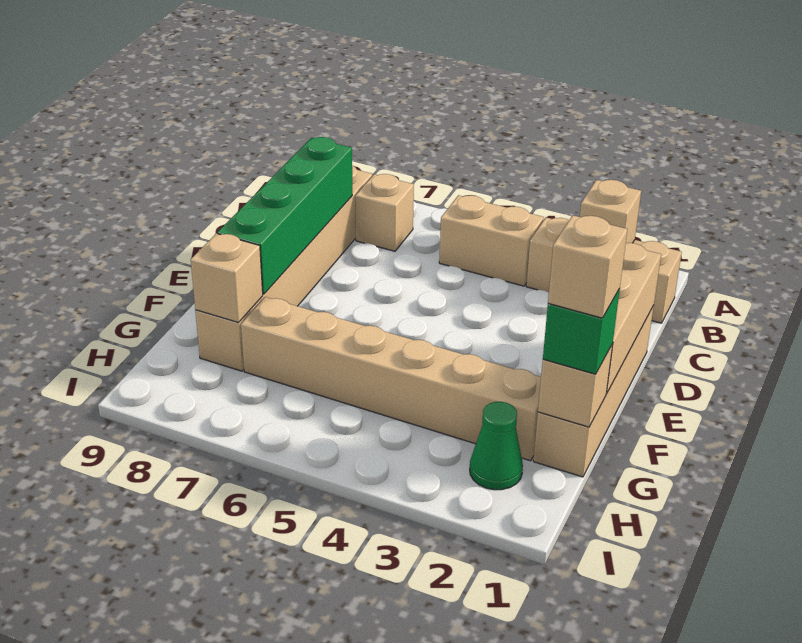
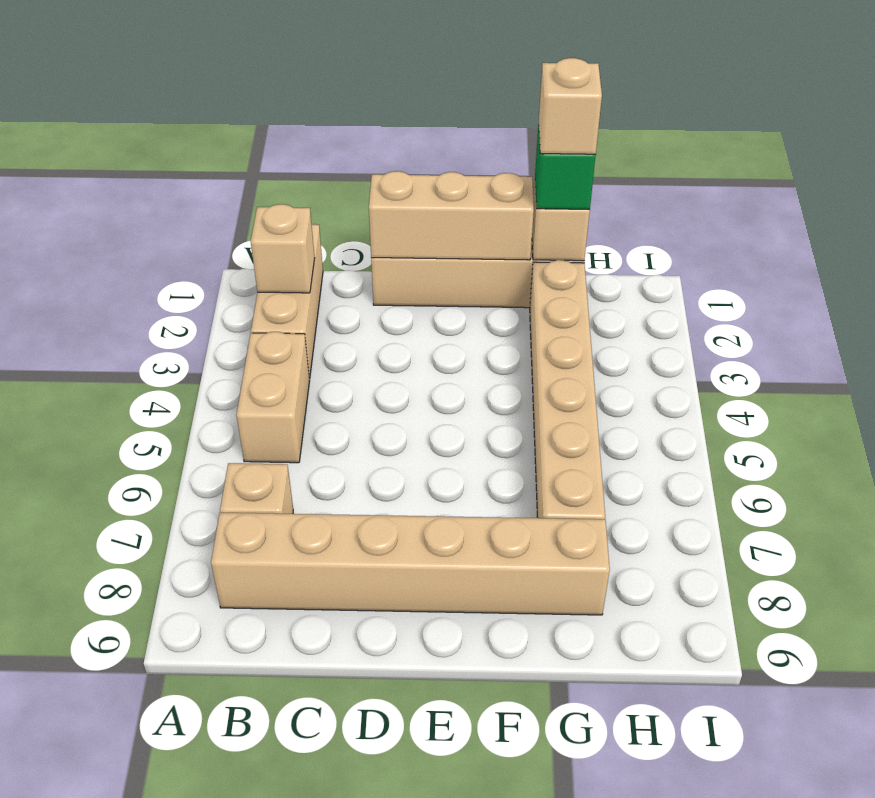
green brick C8:F8 level 2 -> none
tan brick G8 level 2 -> none
green cone H2 level 1 -> none

